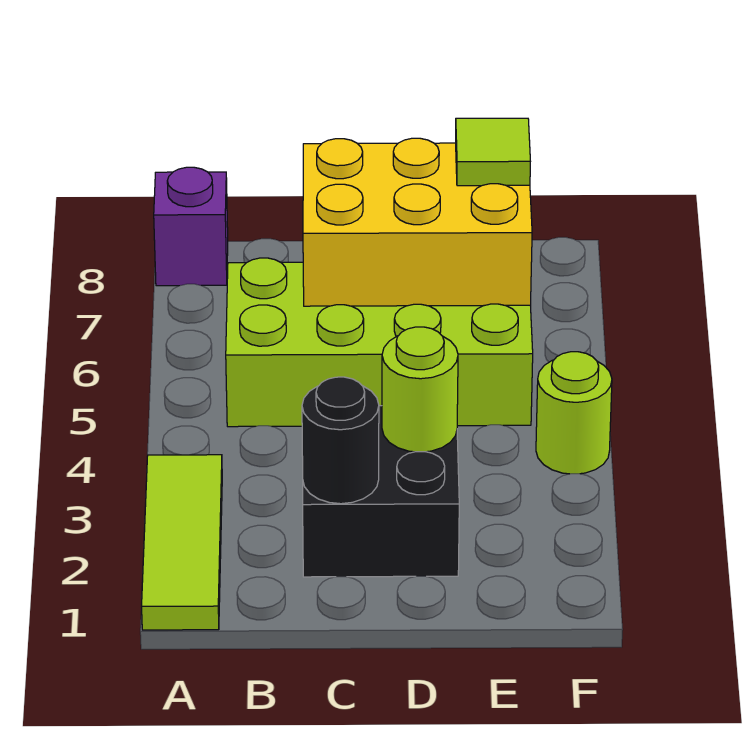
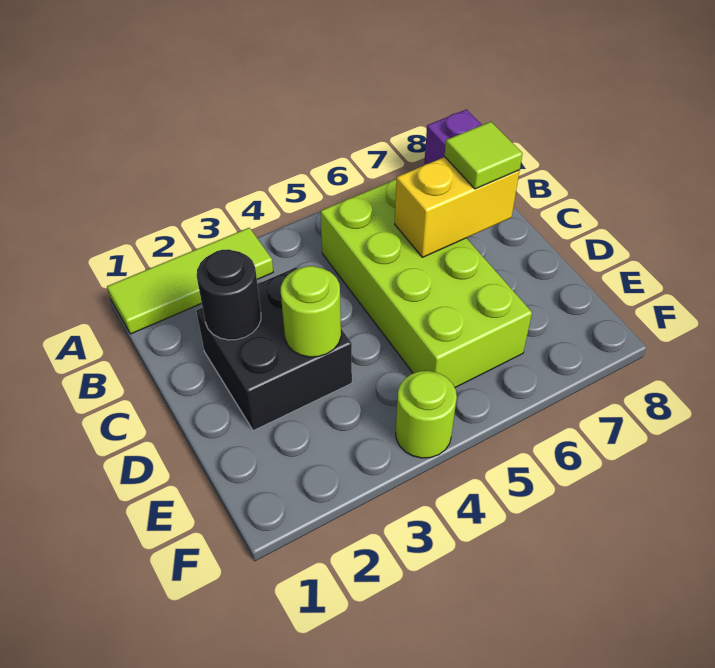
yellow brick C6:E7 level 2 -> yellow brick C6:C7 level 2
lime tile E7 level 3 -> lime tile C7 level 3

